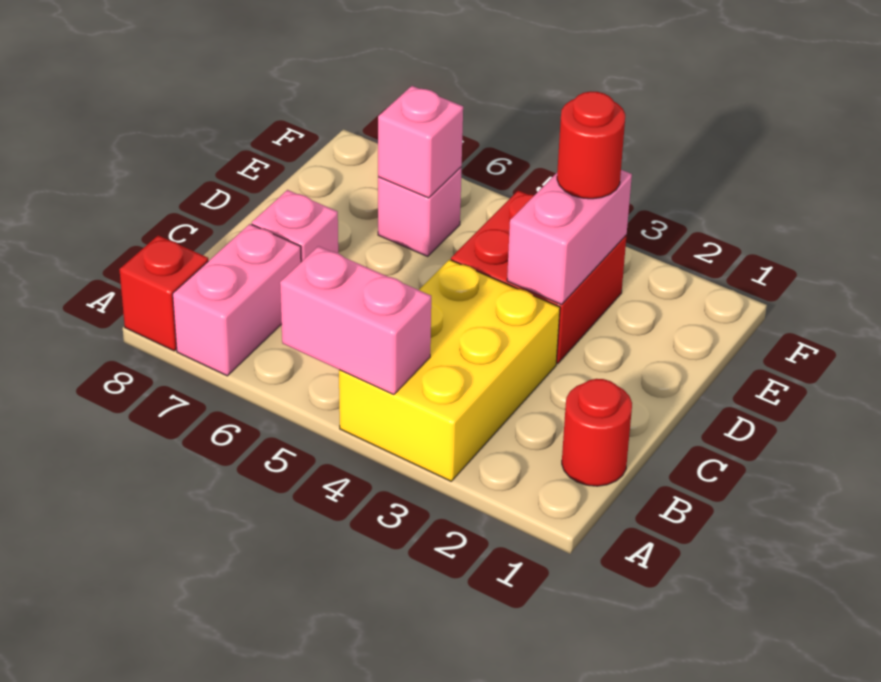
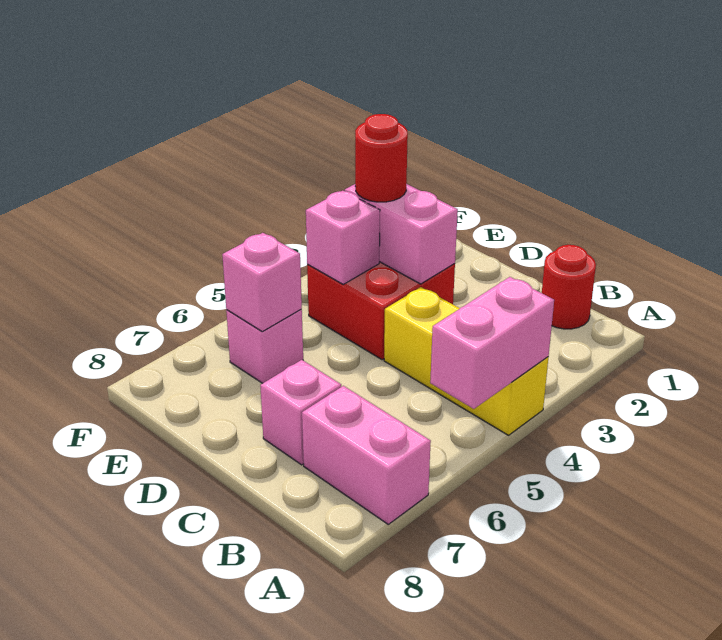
yellow brick A3:C4 level 1 -> yellow brick A4:C4 level 1
red brick A8 level 1 -> none
none -> pink brick E4 level 2

